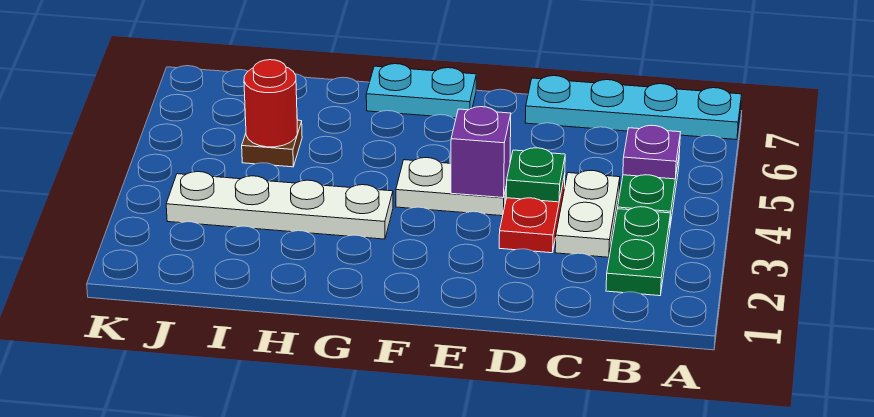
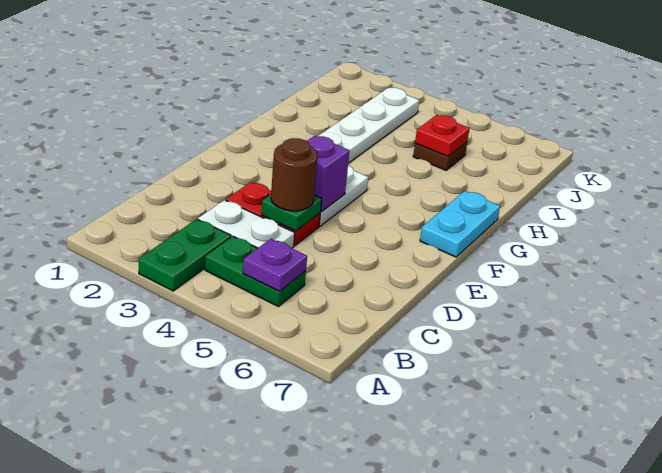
cyan plate A7:D7 level 1 -> none
green plate B2:B3 level 1 -> green plate A3:B3 level 1
none -> brown round brick D4 level 3
red round brick I5 level 2 -> red plate I5 level 2

